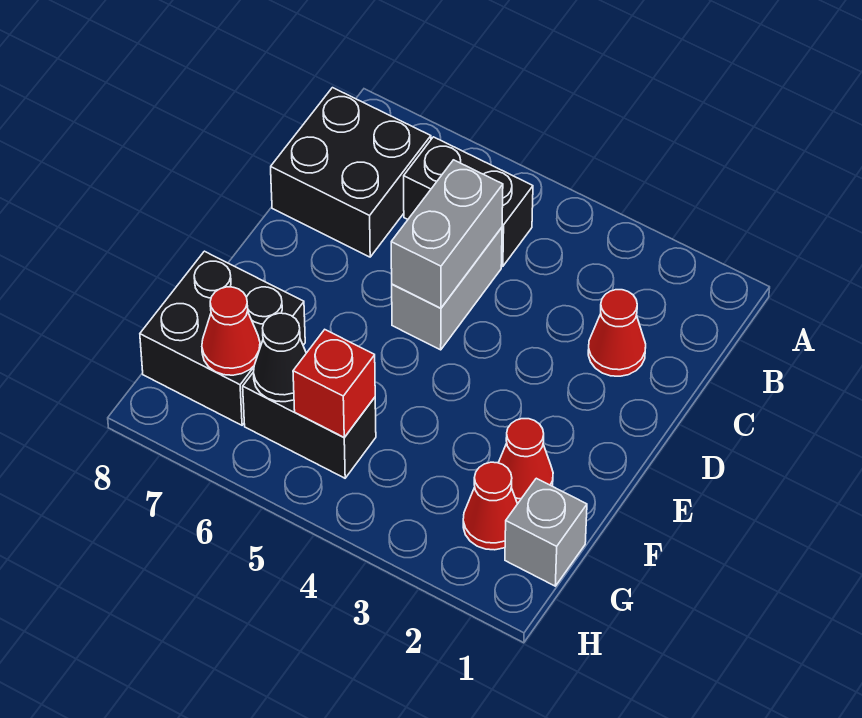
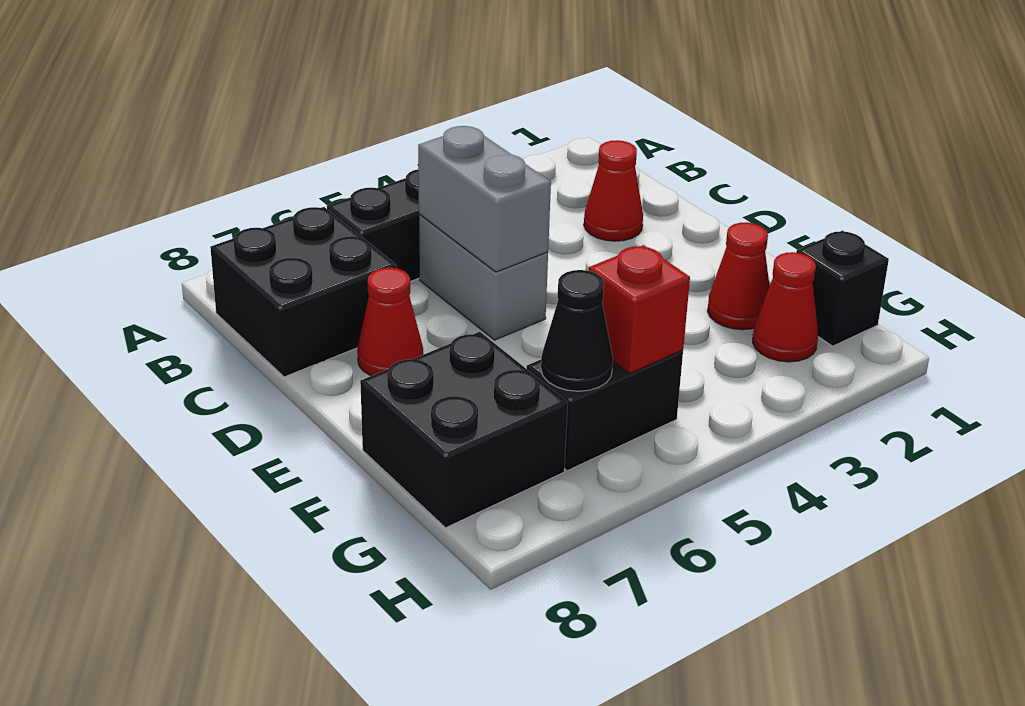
grey brick G1 level 1 -> black brick G1 level 1
red cone G7 level 2 -> red cone D7 level 1

